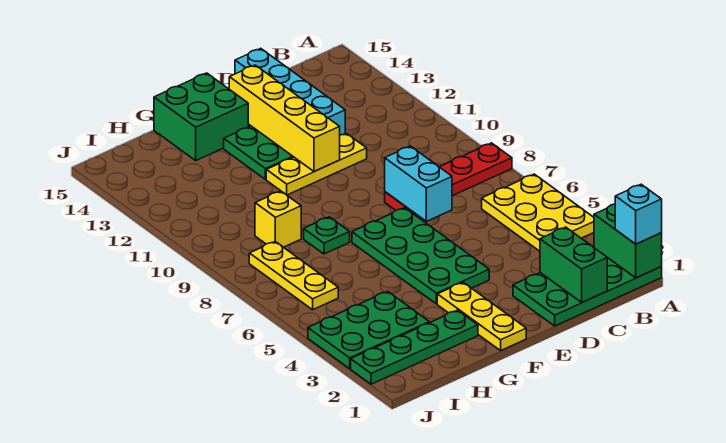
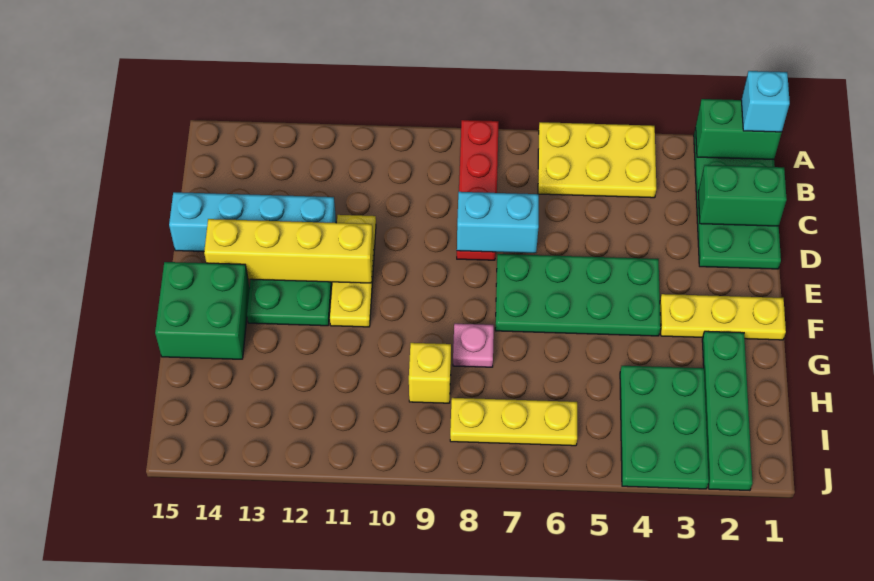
green plate G8 level 1 -> pink plate G8 level 1

